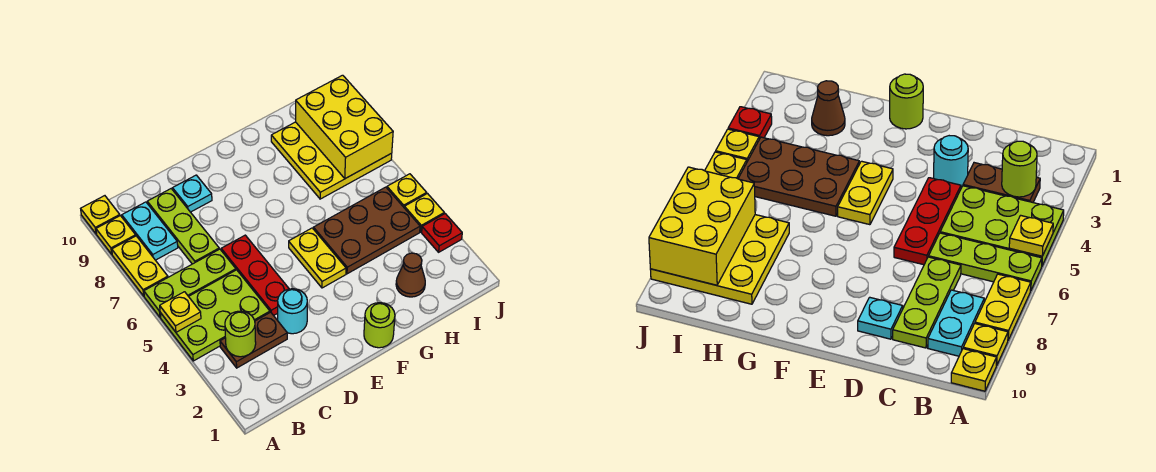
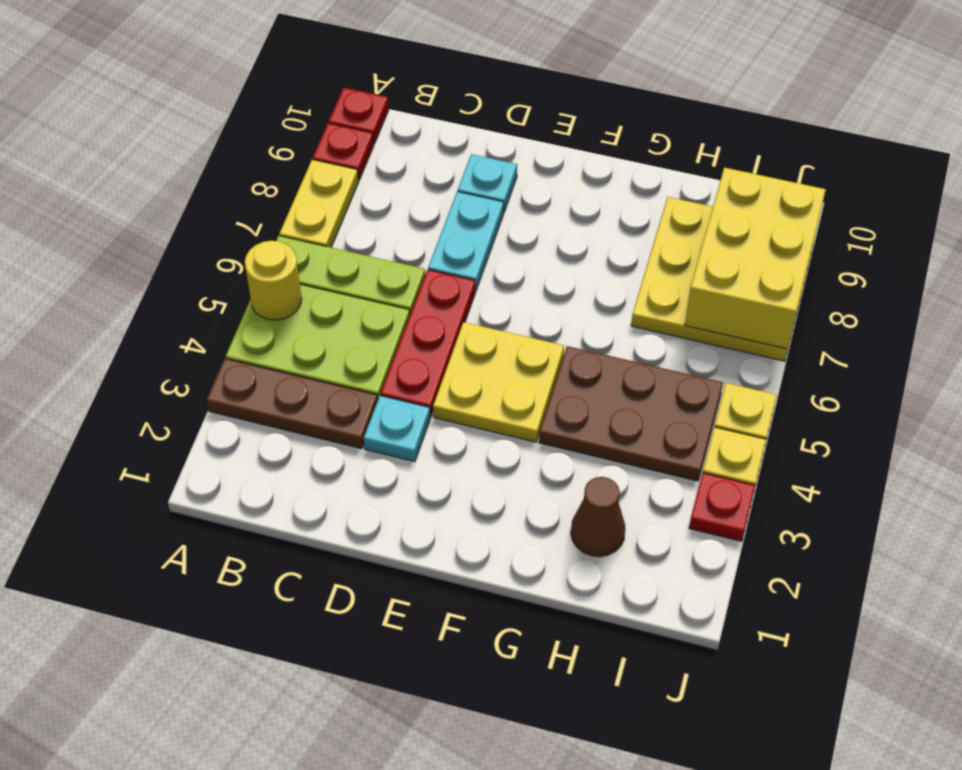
yellow plate A5 level 2 -> yellow round brick A5 level 2
yellow plate A9 level 1 -> red plate A9 level 1
yellow plate A10 level 1 -> red plate A10 level 1
brown plate B3:C3 level 1 -> brown plate A3:C3 level 1
lime round brick B3 level 2 -> none
cyan plate B8:B9 level 1 -> cyan plate D7:D8 level 1
lime plate C7:C9 level 1 -> none
cyan round brick D3 level 1 -> cyan plate D3 level 1
lime round brick F1 level 1 -> none
yellow plate F4:F5 level 1 -> yellow plate E4:F5 level 1

